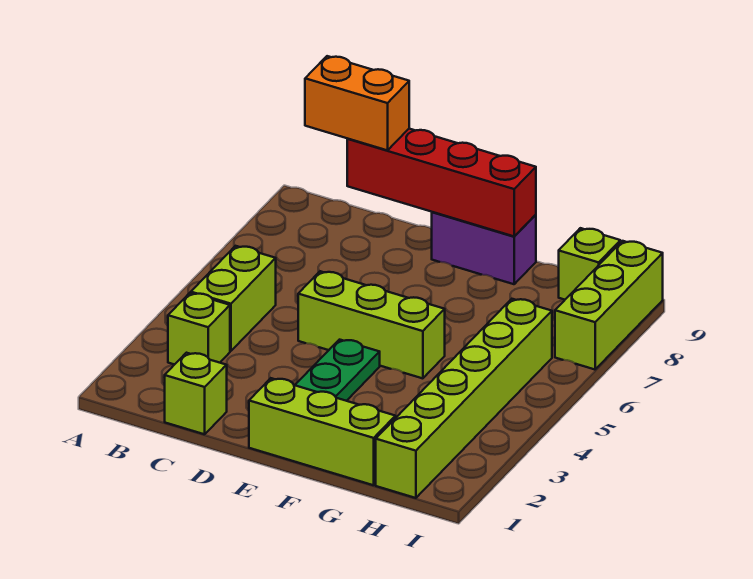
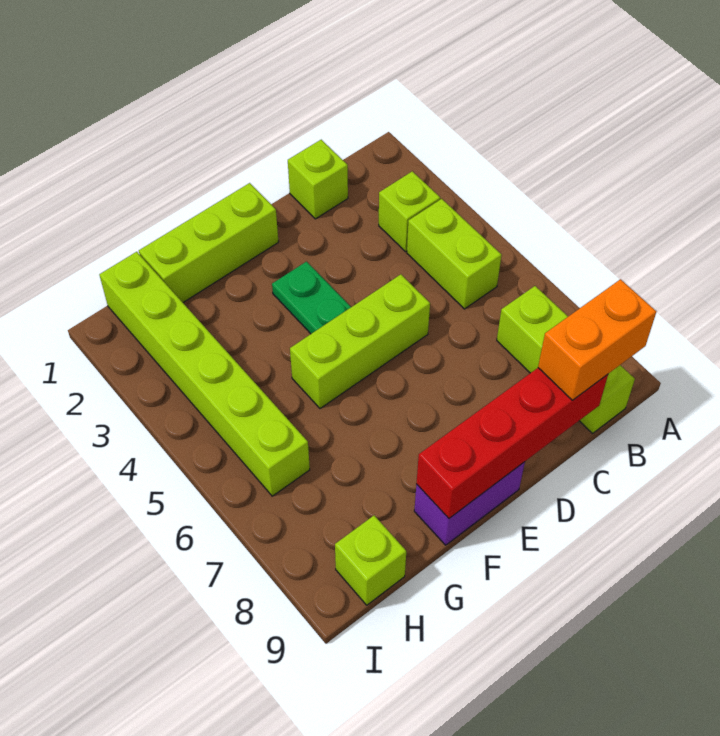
lime brick I7:I9 level 1 -> lime brick B7:B9 level 1

